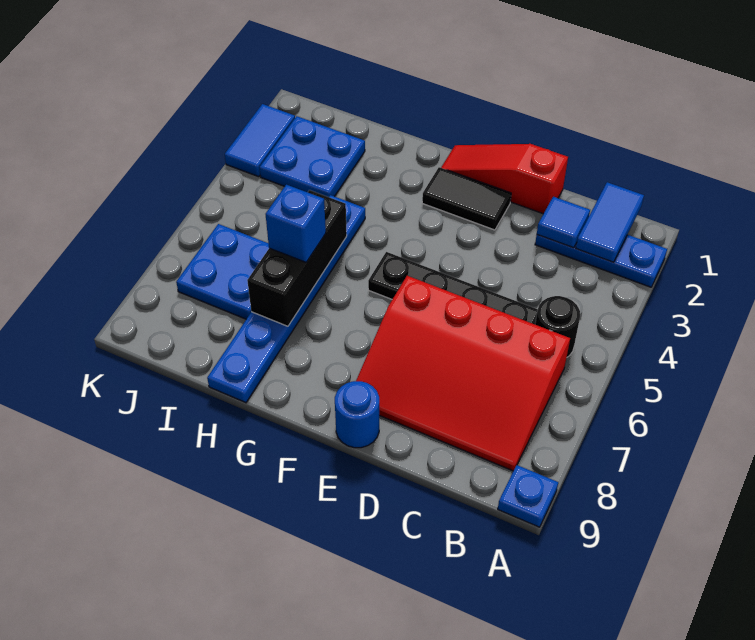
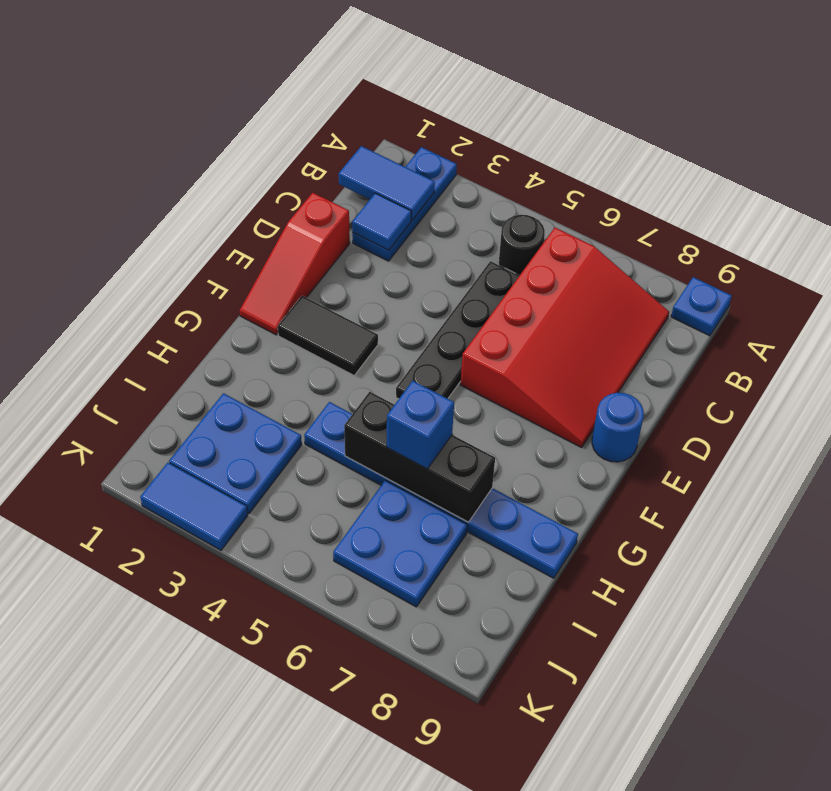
black tile E2:F2 level 1 -> black tile F2:F3 level 1

